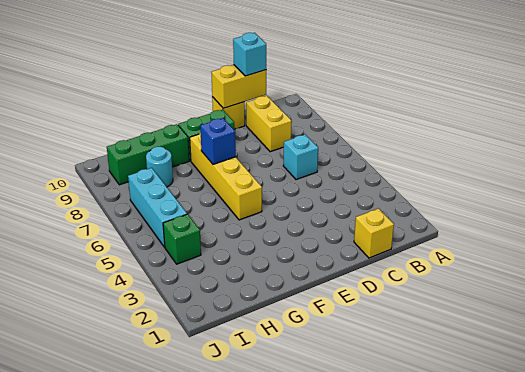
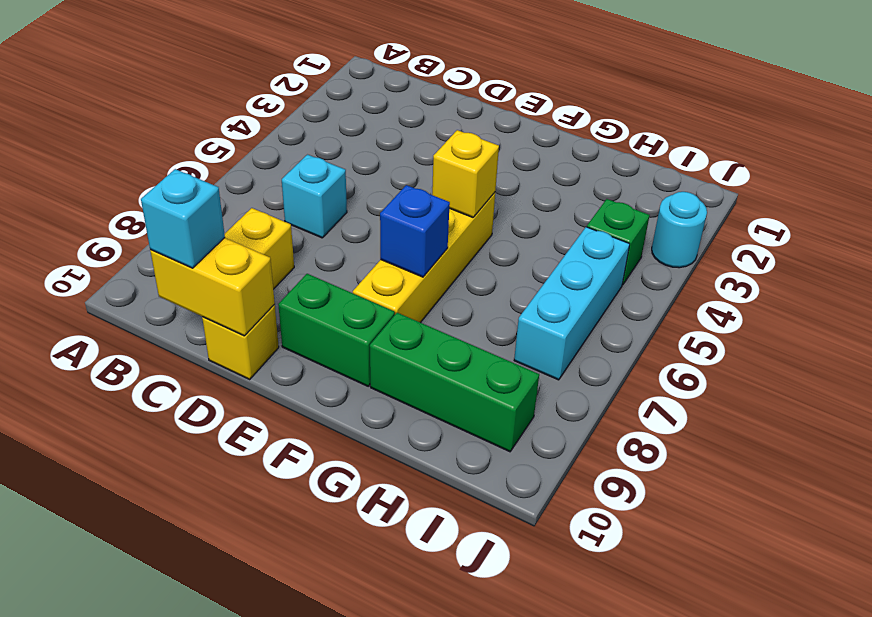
yellow brick C1 level 1 -> yellow brick F5 level 2
cyan round brick H8 level 1 -> cyan round brick J3 level 1

